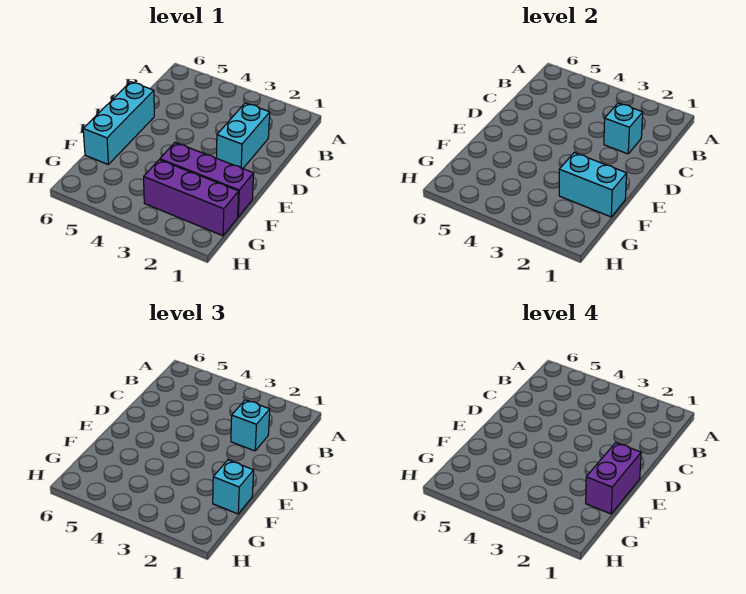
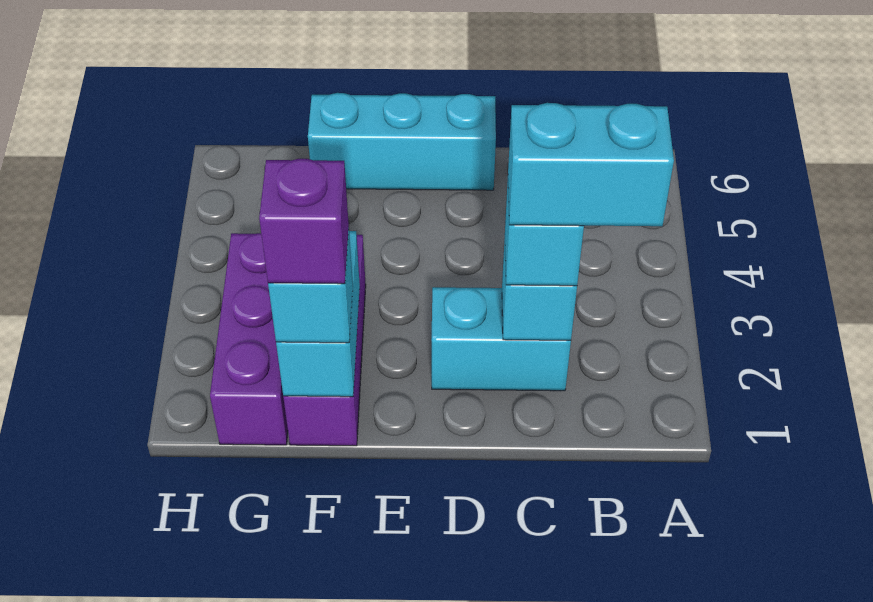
none -> cyan brick B2:C2 level 4
purple brick E1:F1 level 4 -> purple brick F1 level 4

